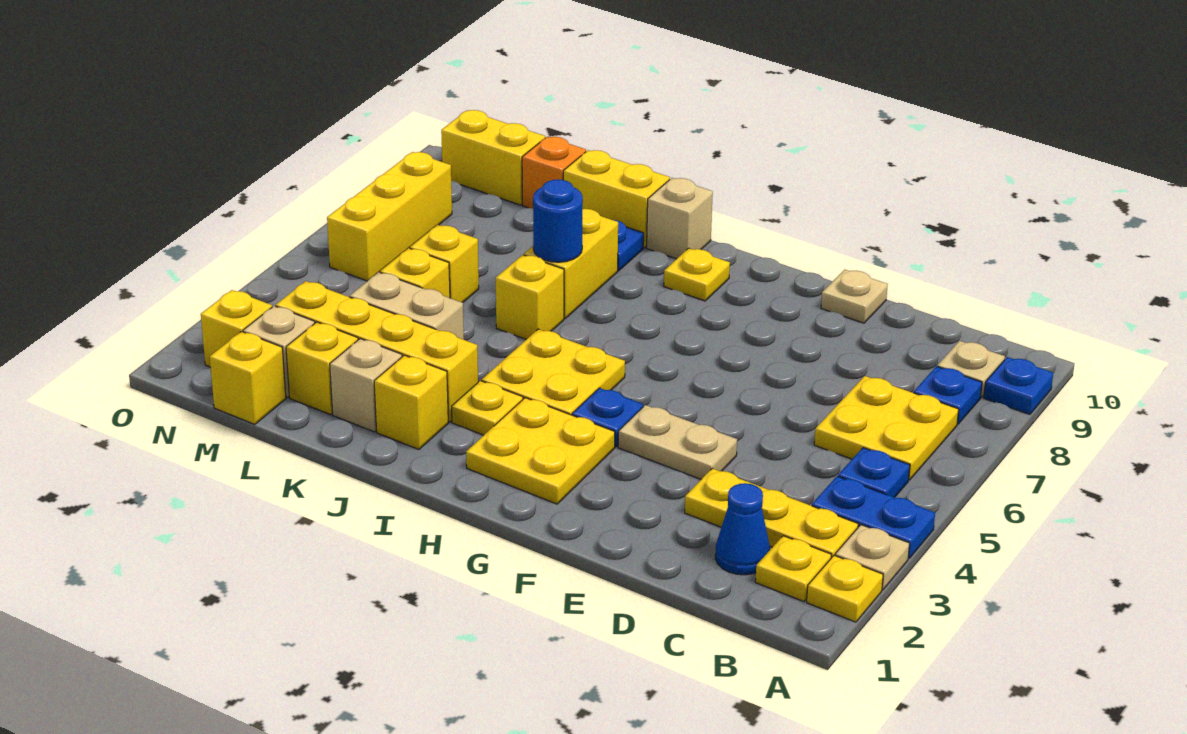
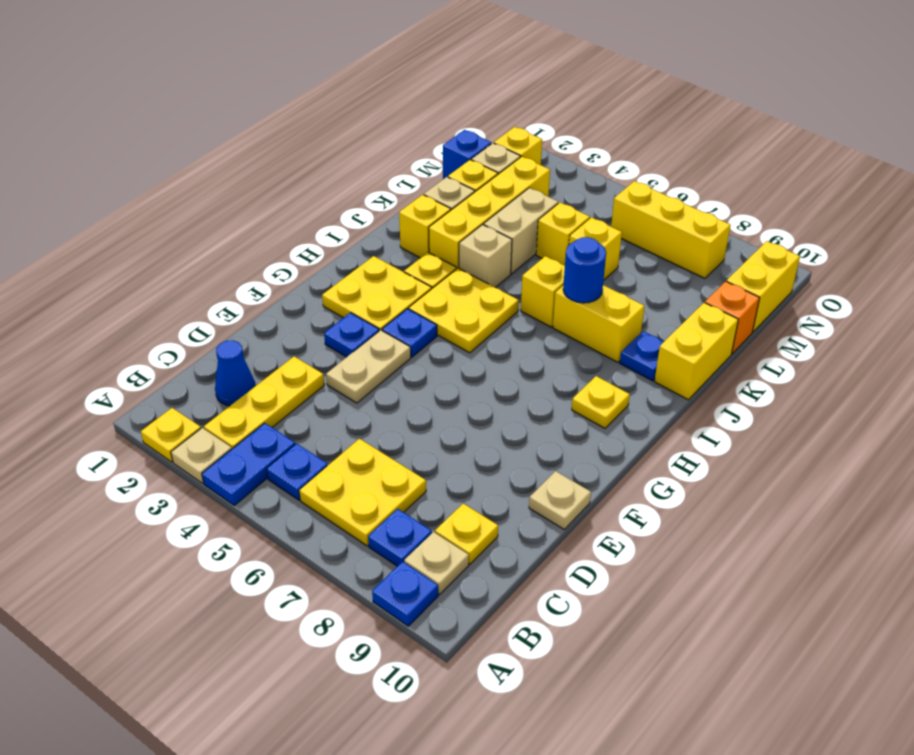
yellow plate B2 level 1 -> yellow plate C9 level 1
none -> blue plate F3 level 1
tan brick I10 level 1 -> tan brick J4 level 1
yellow brick M1 level 1 -> blue brick M1 level 1

